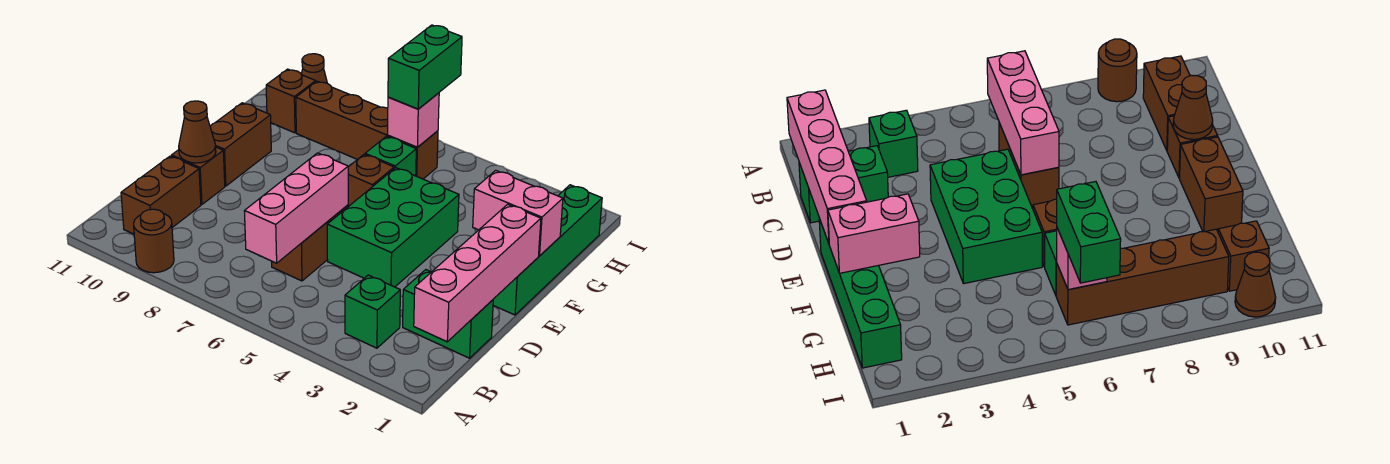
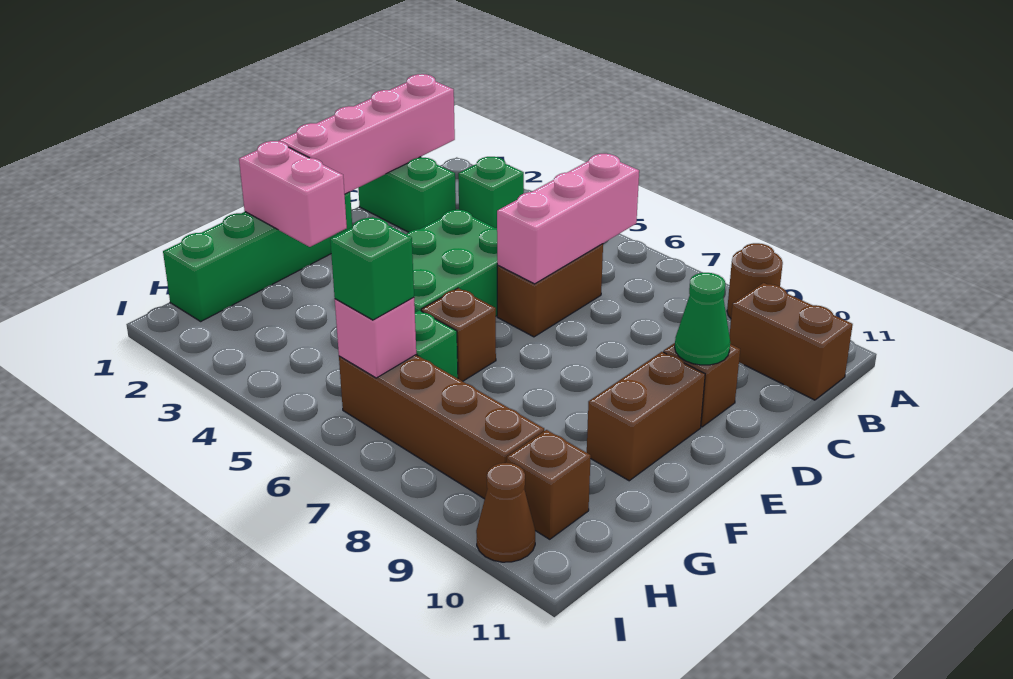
brown brick B10:C10 level 1 -> brown brick B10:B11 level 1
brown cone D10 level 2 -> green cone D10 level 2
green brick H6:I6 level 3 -> green brick H6 level 3

